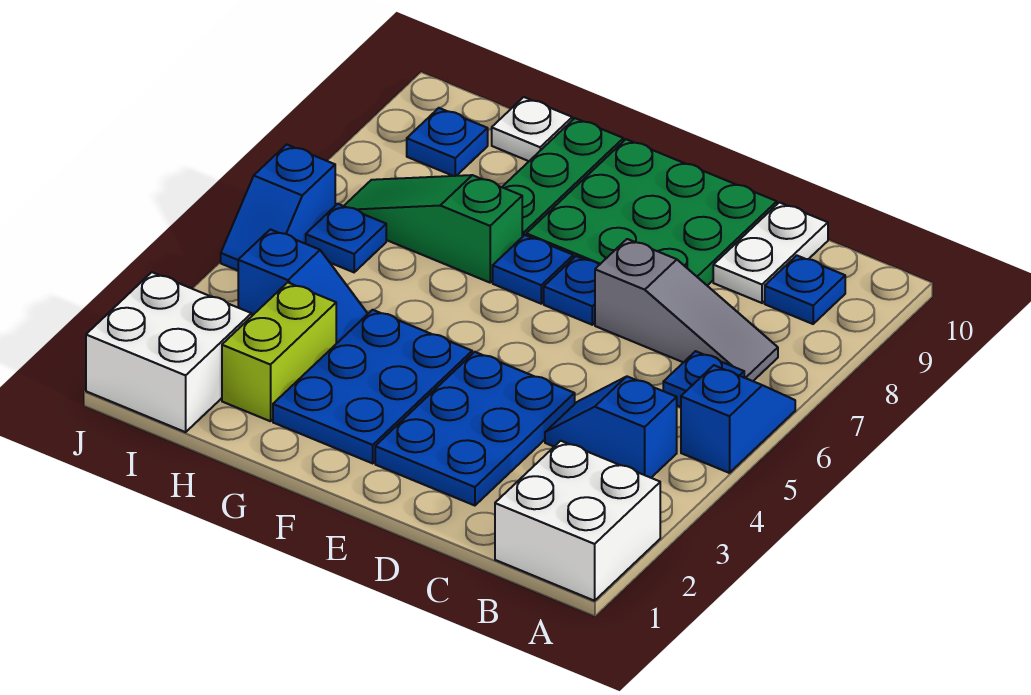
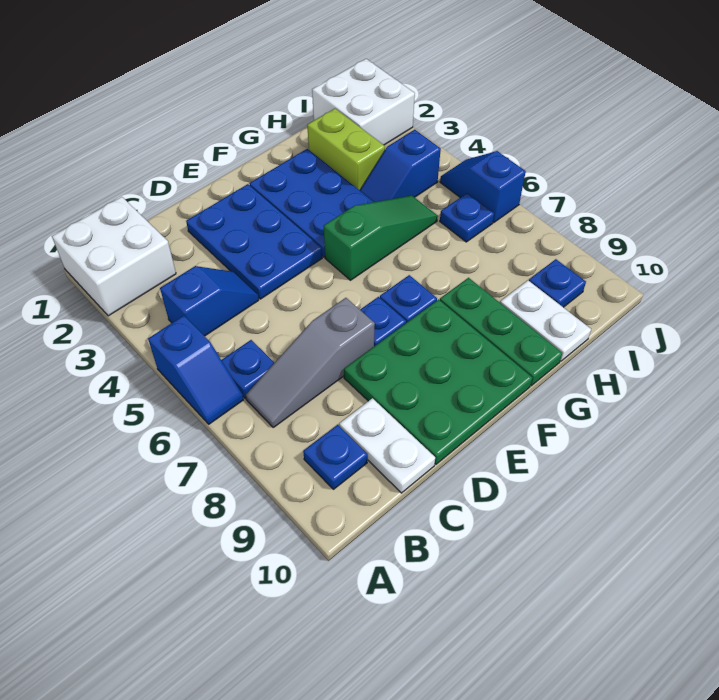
green slope G7:I7 level 1 top G -> green slope F5:H5 level 1 top F
white plate H10 level 1 -> white plate H9:H10 level 1

